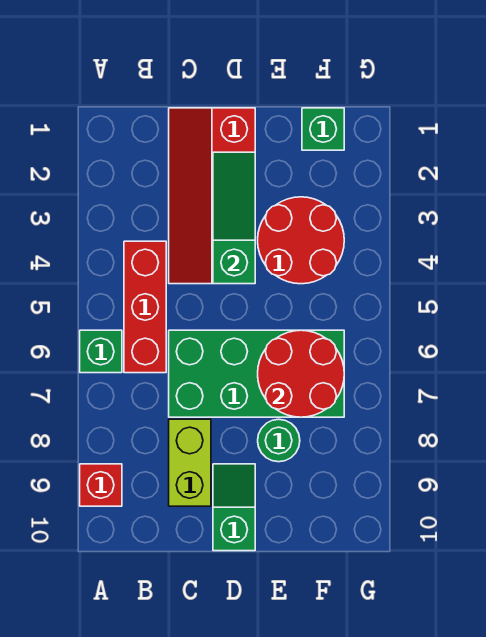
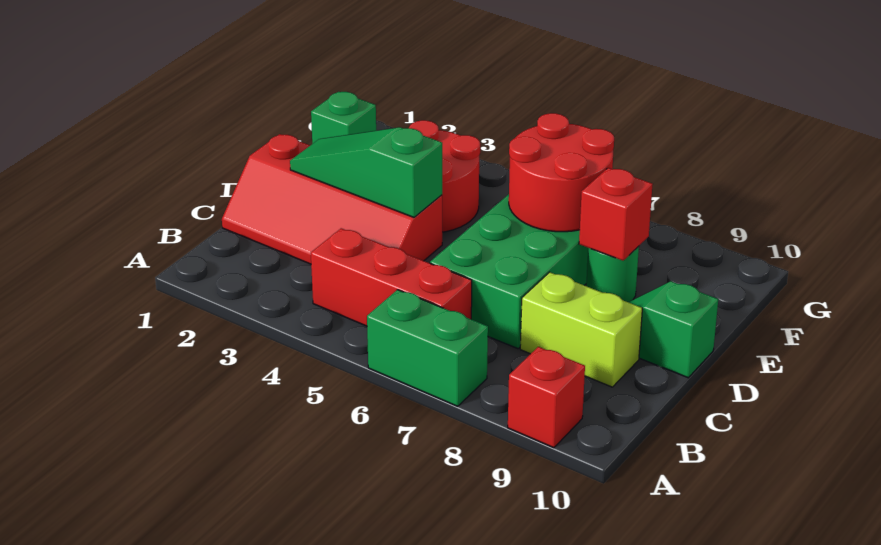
green brick A6 level 1 -> green brick A6:A7 level 1
none -> red brick E8 level 2

